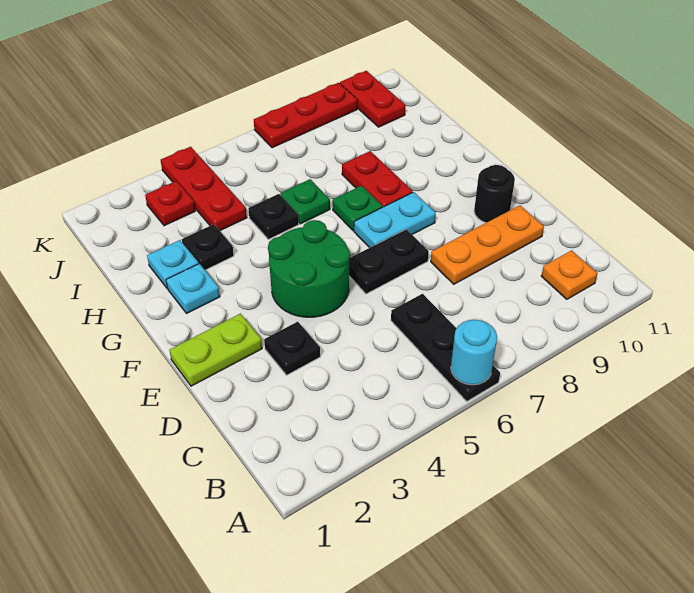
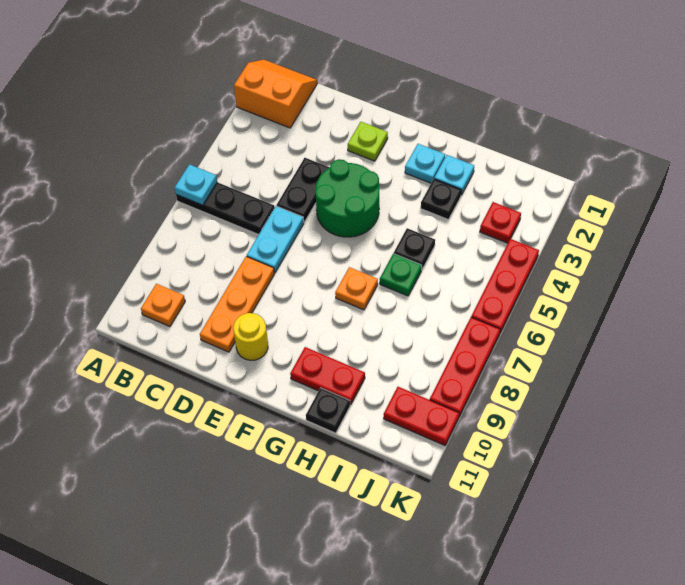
none -> orange slope A1:B2 level 1 top 2
cyan round brick A6 level 2 -> cyan plate A6 level 2
black plate D3 level 1 -> black plate H11 level 1
lime plate E1:E2 level 1 -> lime plate E2 level 1
black plate E6:E7 level 1 -> black plate D4:D5 level 1
black round brick E10 level 1 -> yellow round brick E10 level 1
cyan plate F7:F8 level 1 -> cyan plate D6:D7 level 1
green plate G7 level 1 -> orange plate G7 level 1
red plate G8:H8 level 1 -> red plate G10:H10 level 1
red plate I4:K4 level 1 -> red plate K4:K6 level 1

